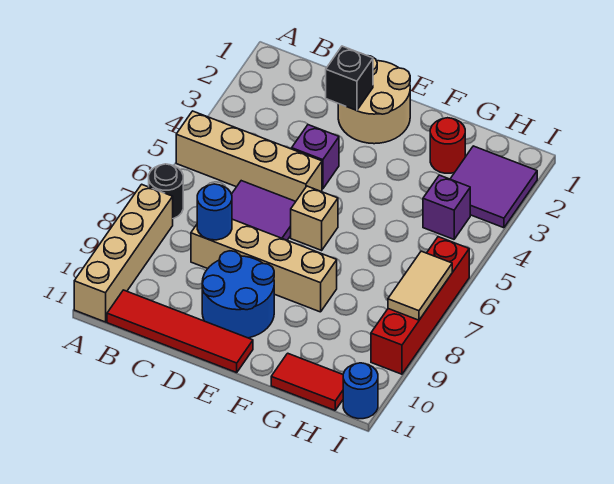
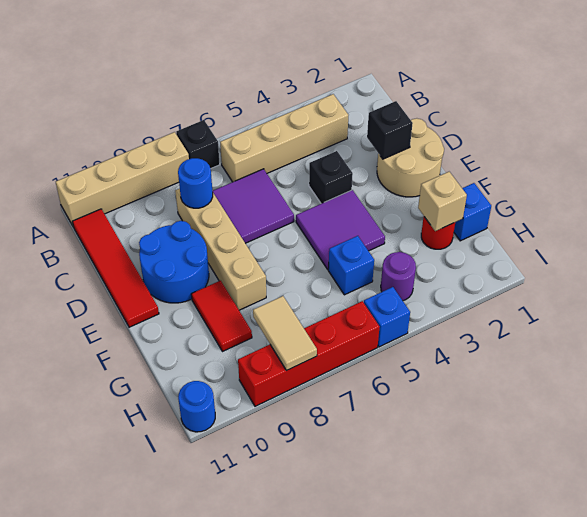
tan brick A5:D5 level 1 -> tan brick B3:B6 level 1
black round brick A7 level 1 -> black brick A7 level 1
purple brick D4 level 1 -> black brick D4 level 1
tan brick E6 level 1 -> tan brick G2 level 2
none -> blue brick G1 level 1
none -> blue brick G5 level 1
red tile G11:H11 level 1 -> red tile F9:G9 level 1
purple tile H2:I3 level 1 -> purple tile E4:F5 level 1
purple brick H4 level 1 -> purple round brick H4 level 1
none -> blue brick I5 level 1
tan tile I7:I8 level 2 -> tan tile H8:I8 level 2

